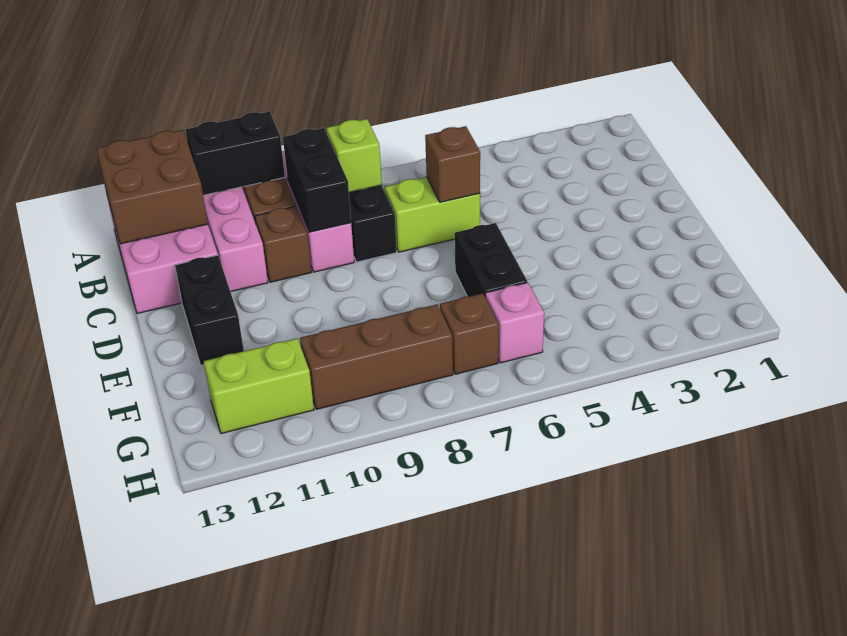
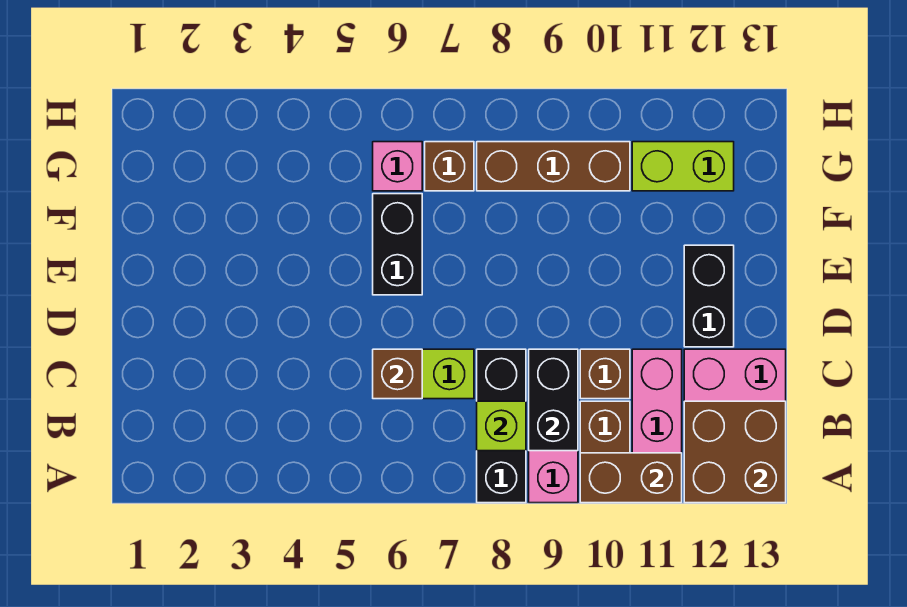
black brick A10:A11 level 2 -> brown brick A10:A11 level 2

